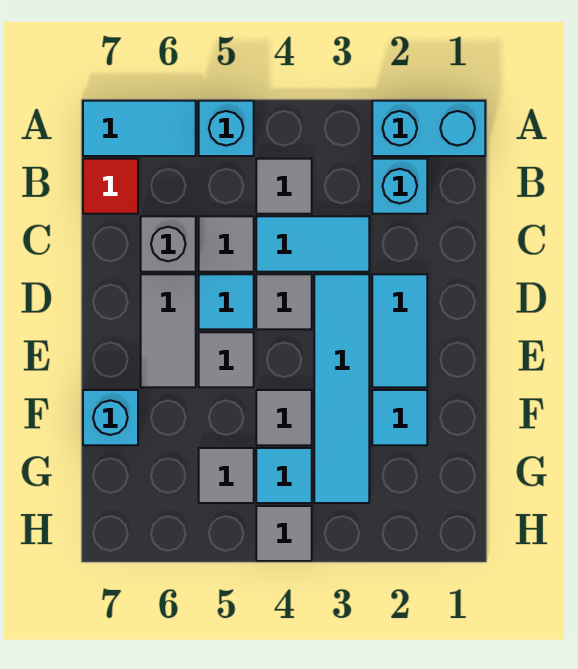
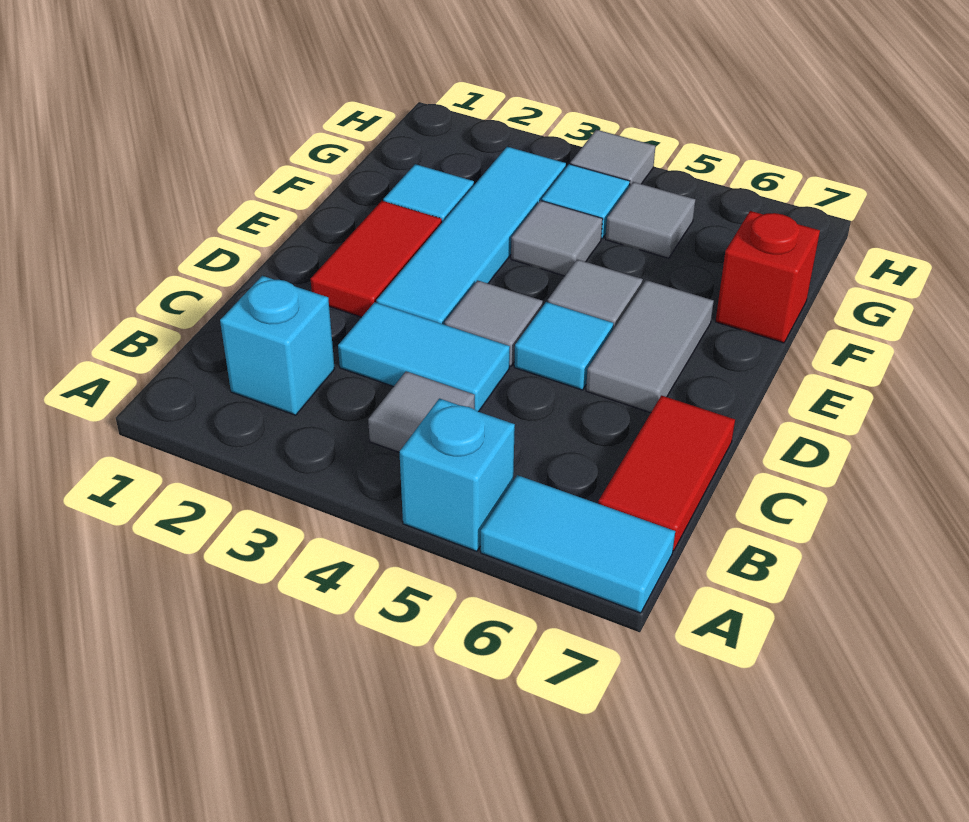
cyan brick A1:A2 level 1 -> none
red tile B7 level 1 -> red tile B7:C7 level 1
grey tile C5 level 1 -> none
grey brick C6 level 1 -> none
cyan tile D2:E2 level 1 -> red tile D2:E2 level 1
cyan brick F7 level 1 -> red brick F7 level 1

